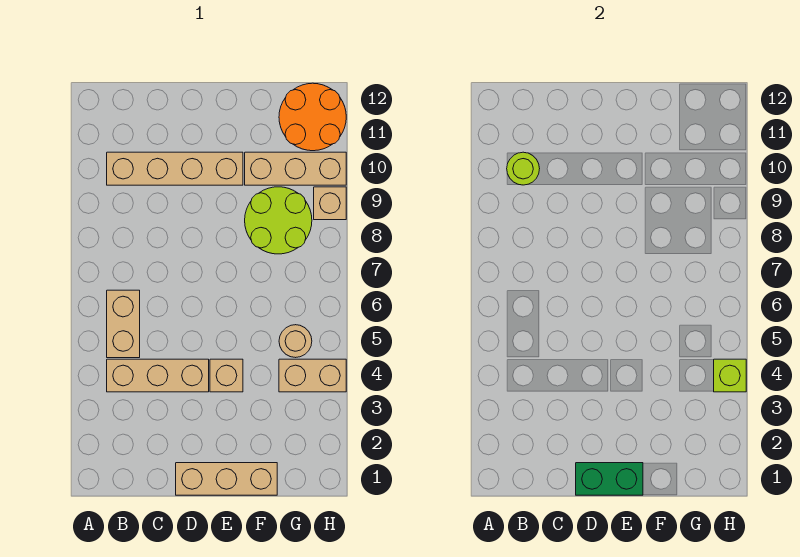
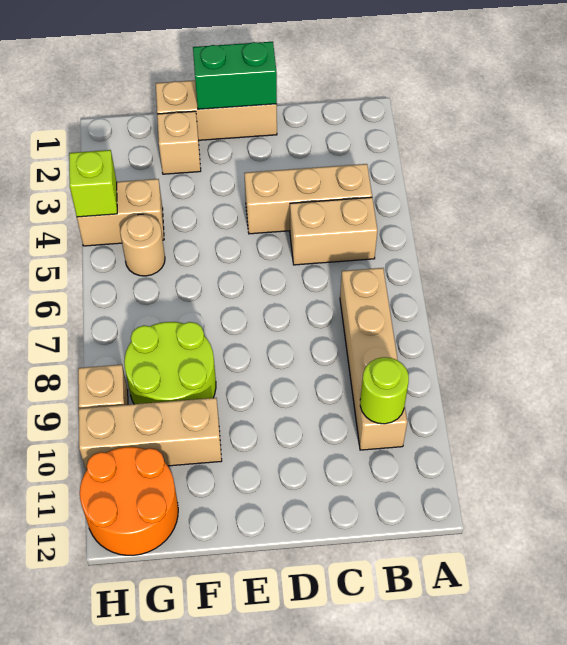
tan brick B5:B6 level 1 -> tan brick B5:C5 level 1
tan brick B10:E10 level 1 -> tan brick B7:B10 level 1
tan brick E4 level 1 -> tan brick F2 level 1

